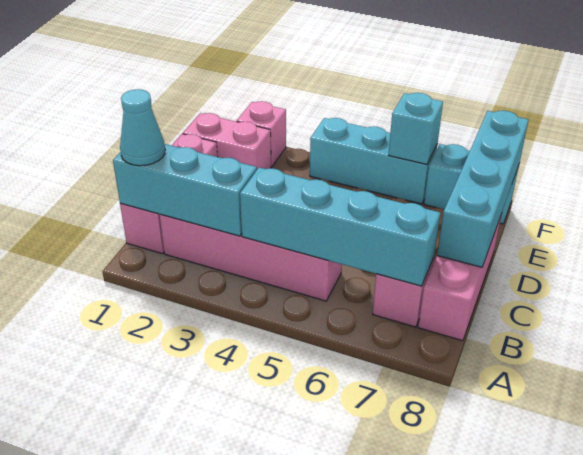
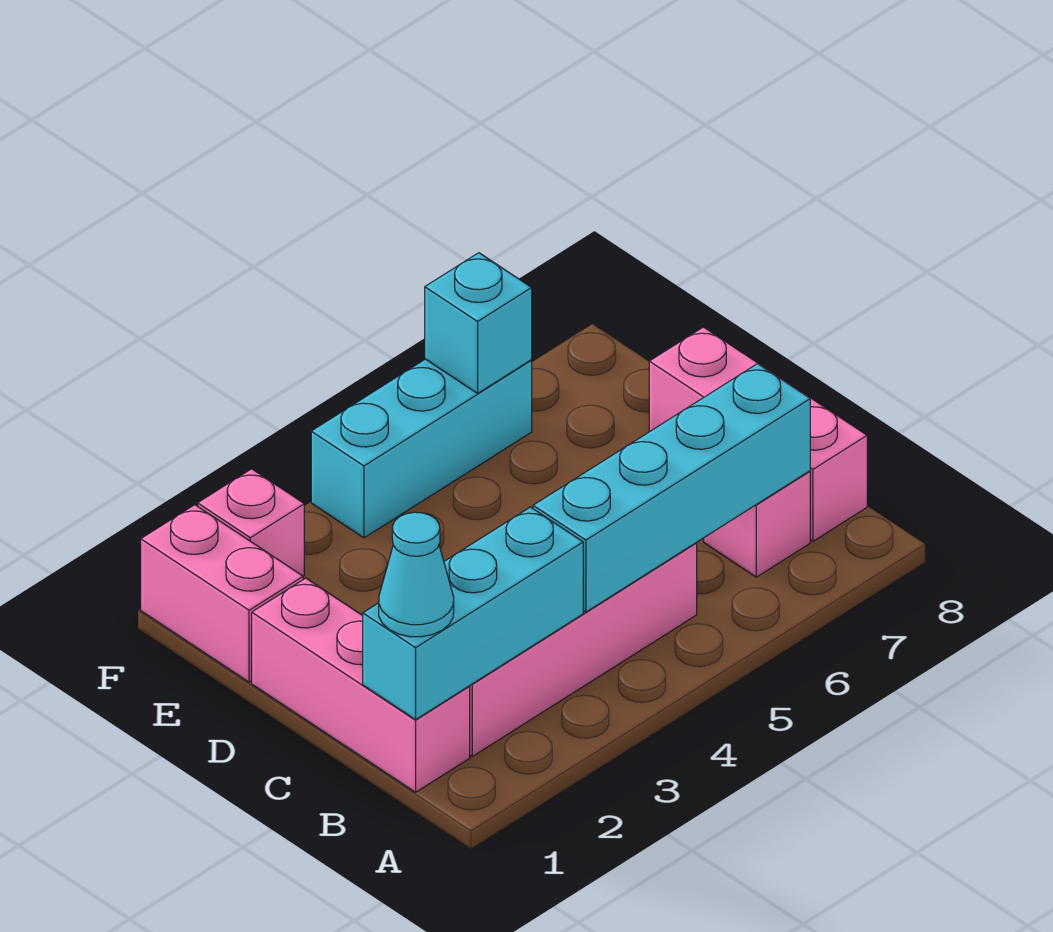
cyan brick C8:F8 level 2 -> none
pink brick E1:E2 level 1 -> pink brick E1:F1 level 1
cyan brick F7:F8 level 1 -> none

